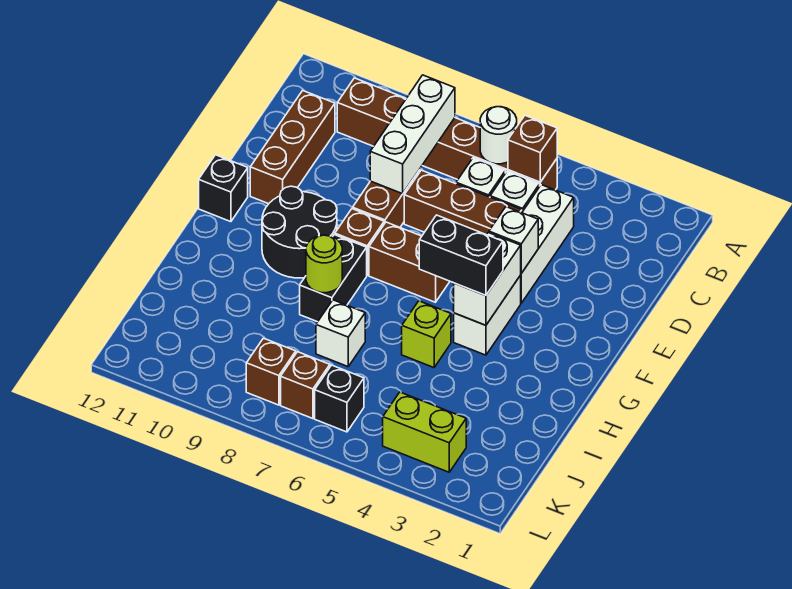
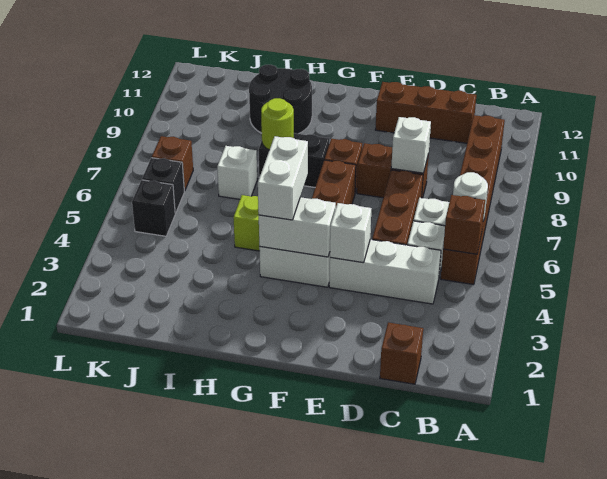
white brick B8:D8 level 2 -> white brick D8 level 2
black round brick F9:G10 level 1 -> black round brick H10:I11 level 1
black brick F12 level 1 -> black brick K5 level 1
black brick G4:G5 level 3 -> white brick G4:G5 level 3
lime brick K3:K4 level 1 -> none
brown brick K8 level 1 -> brown brick C1 level 1

